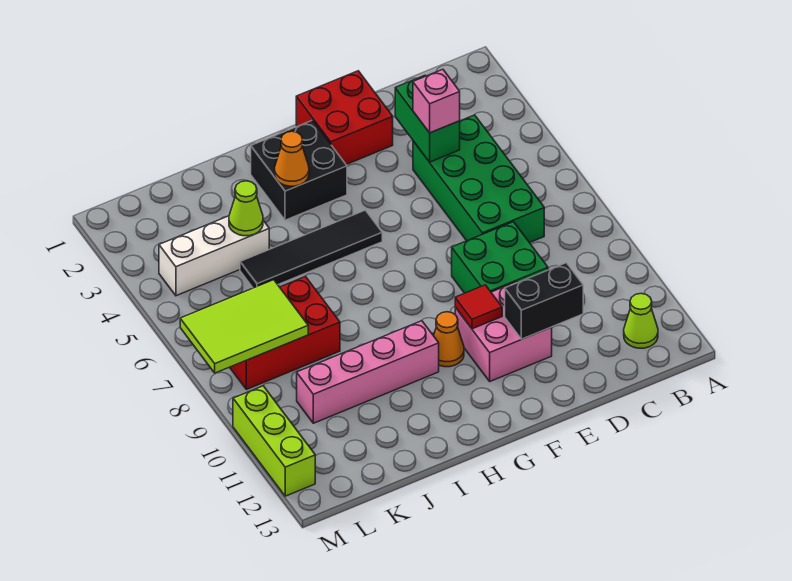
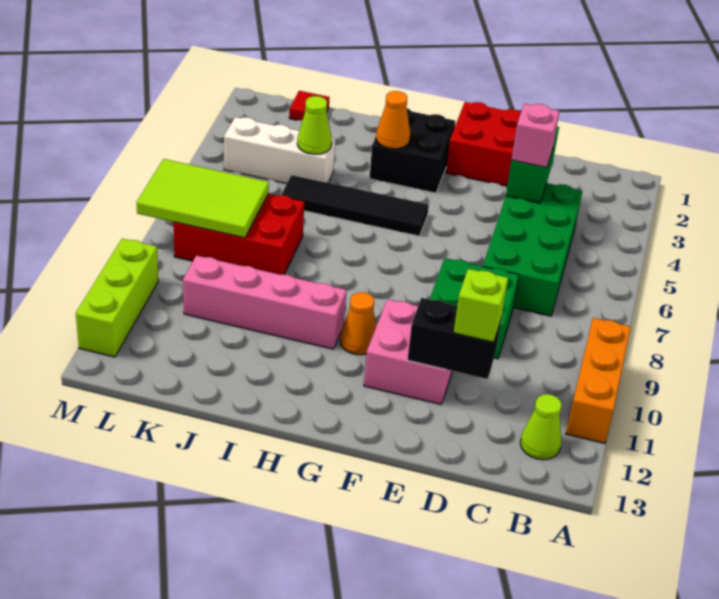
none -> orange brick A9:A11 level 1
none -> lime brick D11 level 3
red tile F10 level 2 -> red tile K1 level 1

